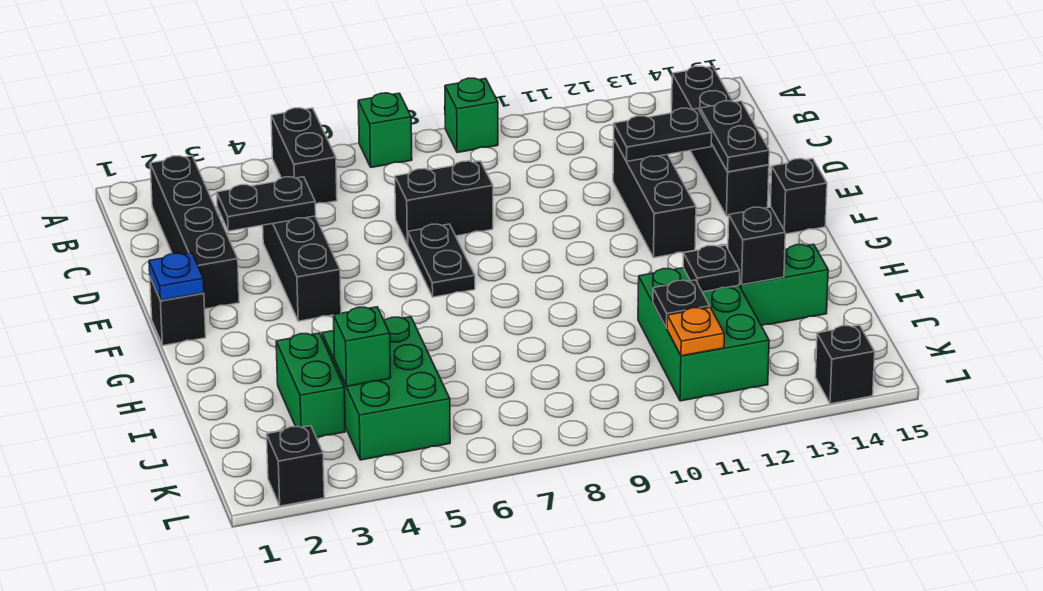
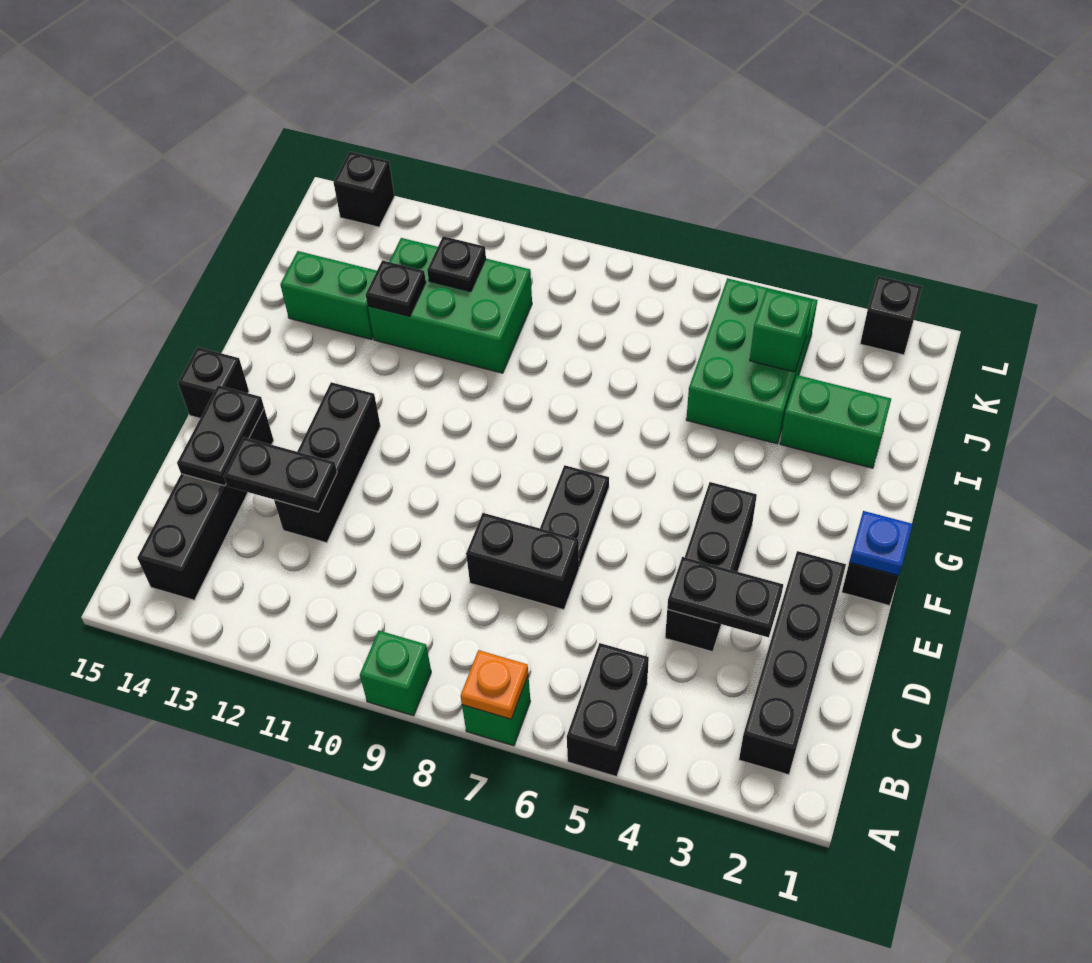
green brick I3:J3 level 1 -> green brick I2:I3 level 1
green brick I11:K12 level 1 -> green brick I10:J12 level 1
black brick I13 level 2 -> none
orange plate K11 level 2 -> orange plate A7 level 2

